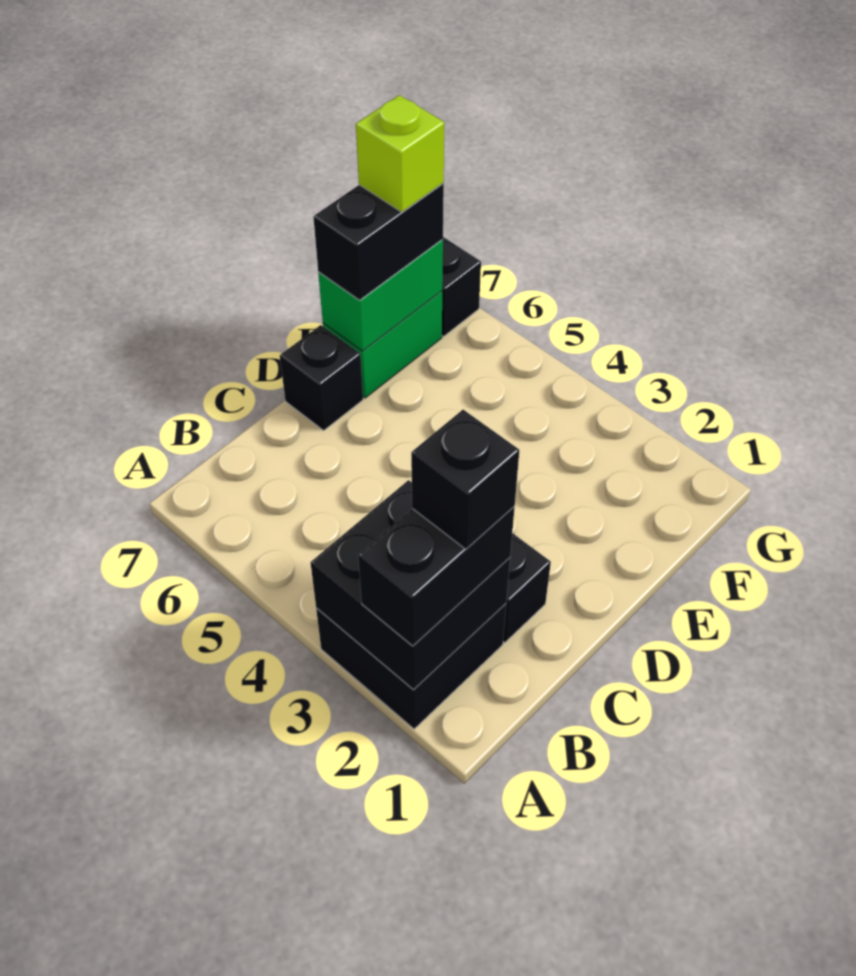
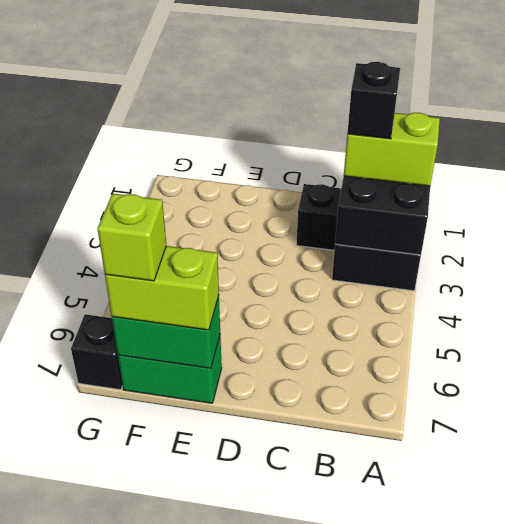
black brick A2:B2 level 3 -> lime brick A2:B2 level 3
black brick D7 level 1 -> none
black brick E7:F7 level 3 -> lime brick E7:F7 level 3

